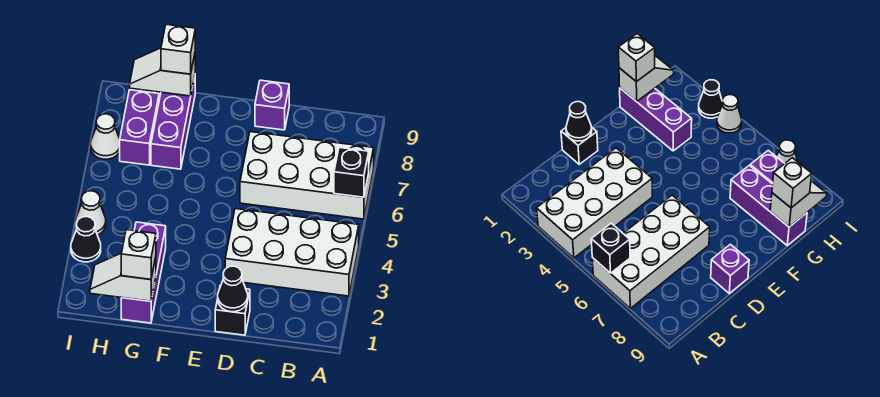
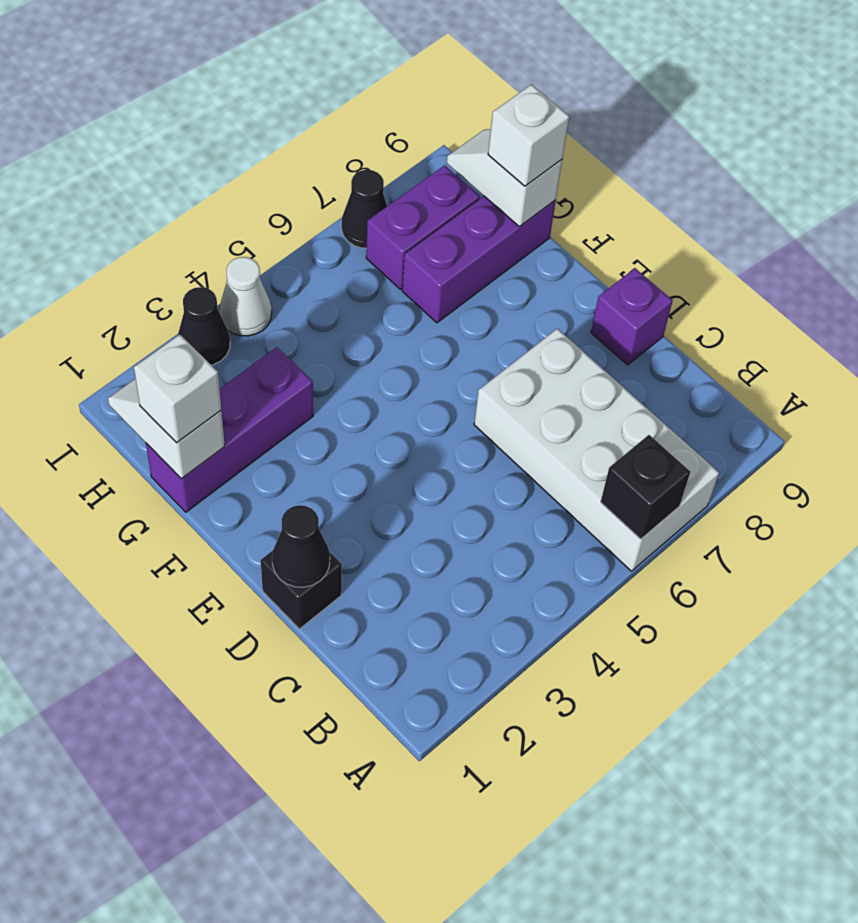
white brick A3:D4 level 1 -> none
white cone I7 level 1 -> black cone I7 level 1

